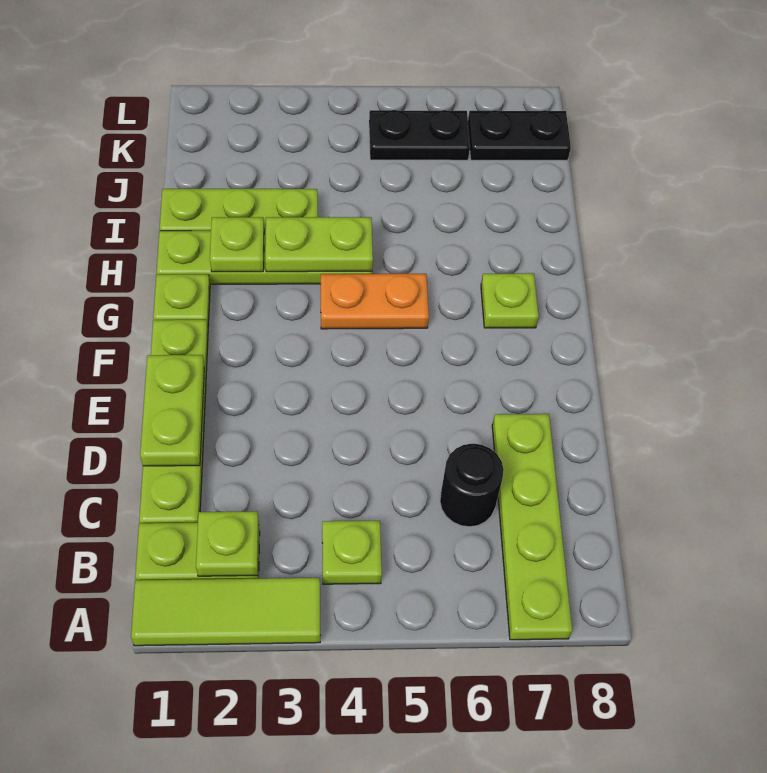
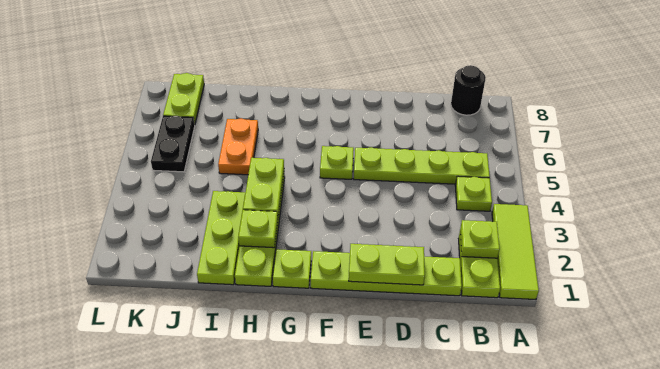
lime plate A7:D7 level 1 -> lime plate B5:E5 level 1
black round brick C6 level 1 -> black round brick B8 level 1
orange plate G4:G5 level 1 -> orange plate I5:I6 level 1
lime plate G7 level 1 -> lime plate F5 level 1
black plate K7:K8 level 1 -> lime plate K7:K8 level 1

